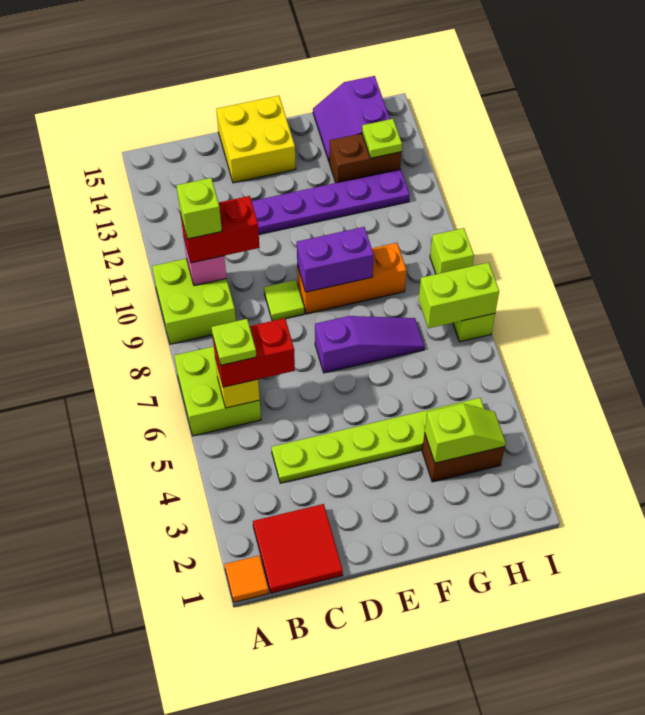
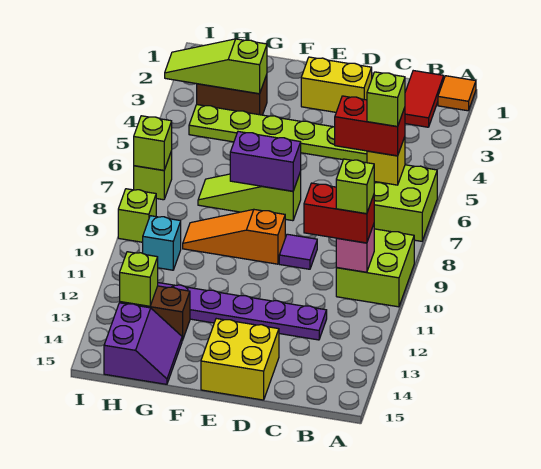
red tile B1:C2 level 1 -> red tile B1:B2 level 1
lime plate B6 level 4 -> lime brick B6 level 4
none -> yellow brick D2:E2 level 1
lime tile D9 level 1 -> purple tile D9 level 1
purple slope E7:G7 level 1 top E -> lime slope E7:G7 level 1 top E
orange brick E9:G9 level 1 -> orange slope E9:G9 level 1 top E
purple brick E9:F9 level 2 -> purple brick E7:F7 level 2
lime slope G3:H3 level 2 top G -> lime slope G3:I3 level 2 top G
lime brick H7:I7 level 2 -> lime brick I7 level 2
none -> cyan brick H10 level 1
lime plate H13 level 2 -> lime brick H13 level 2

